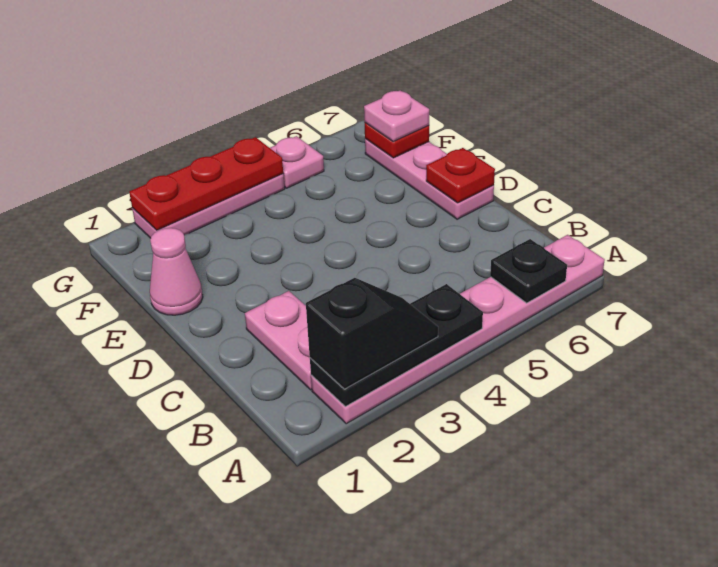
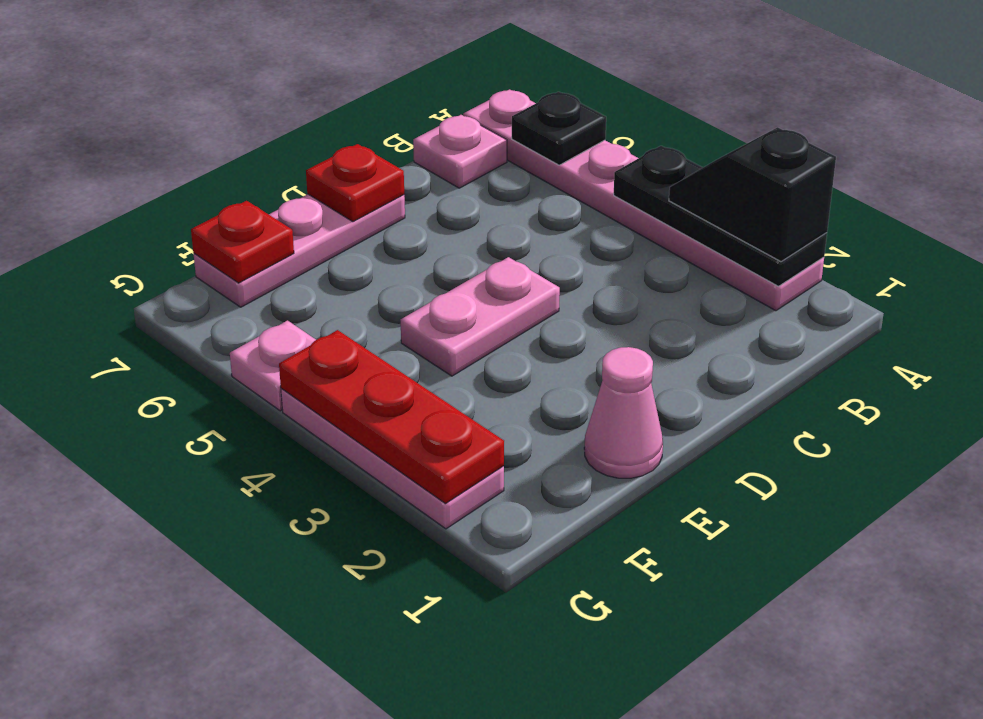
pink plate B2:C2 level 1 -> pink plate D4:E4 level 1
pink plate F7 level 3 -> pink plate B7 level 1

